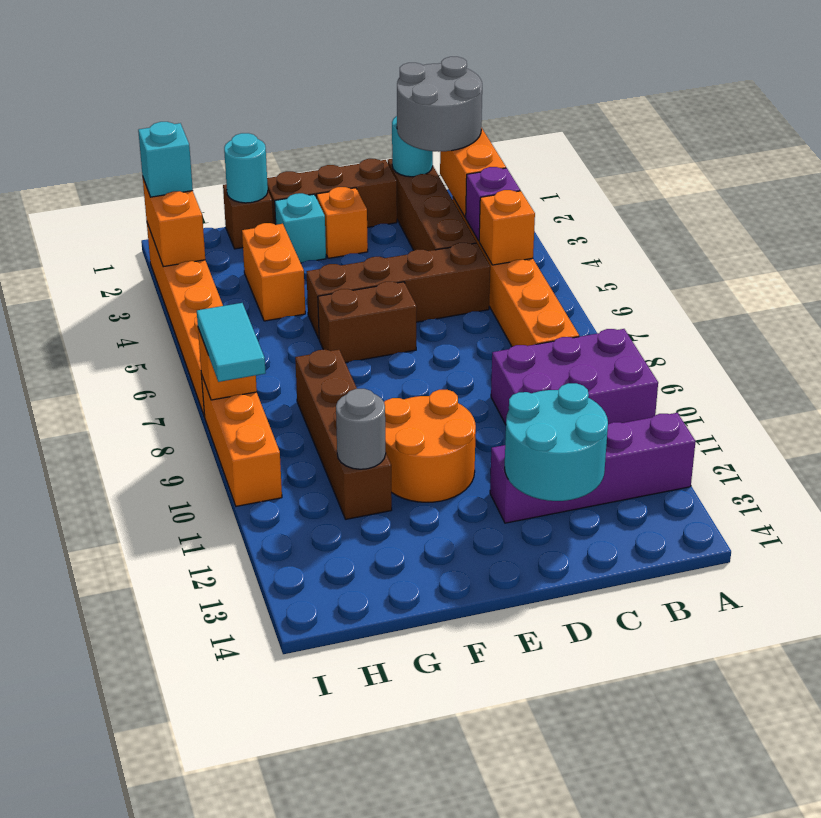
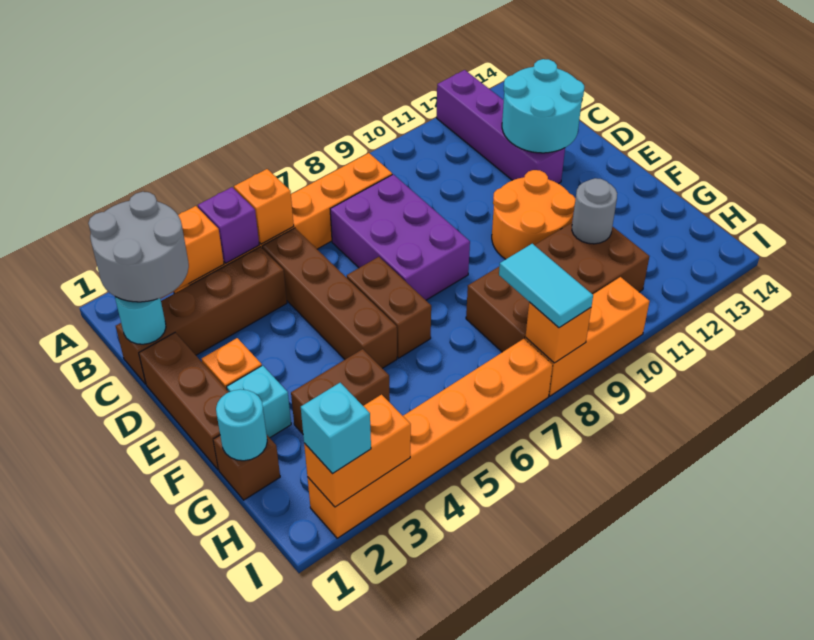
purple brick A9:C10 level 1 -> purple brick C7:E8 level 1
orange brick G3:G4 level 1 -> brown brick G3:G4 level 1
brown brick G8:G11 level 1 -> brown brick G8:H11 level 1
cyan tile I8:I9 level 3 -> cyan tile H8:I8 level 3

